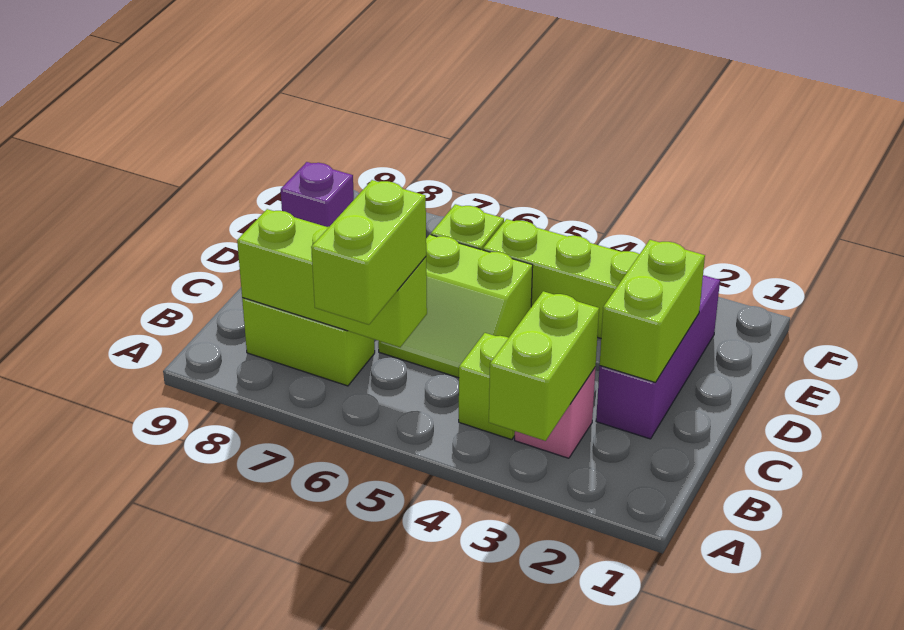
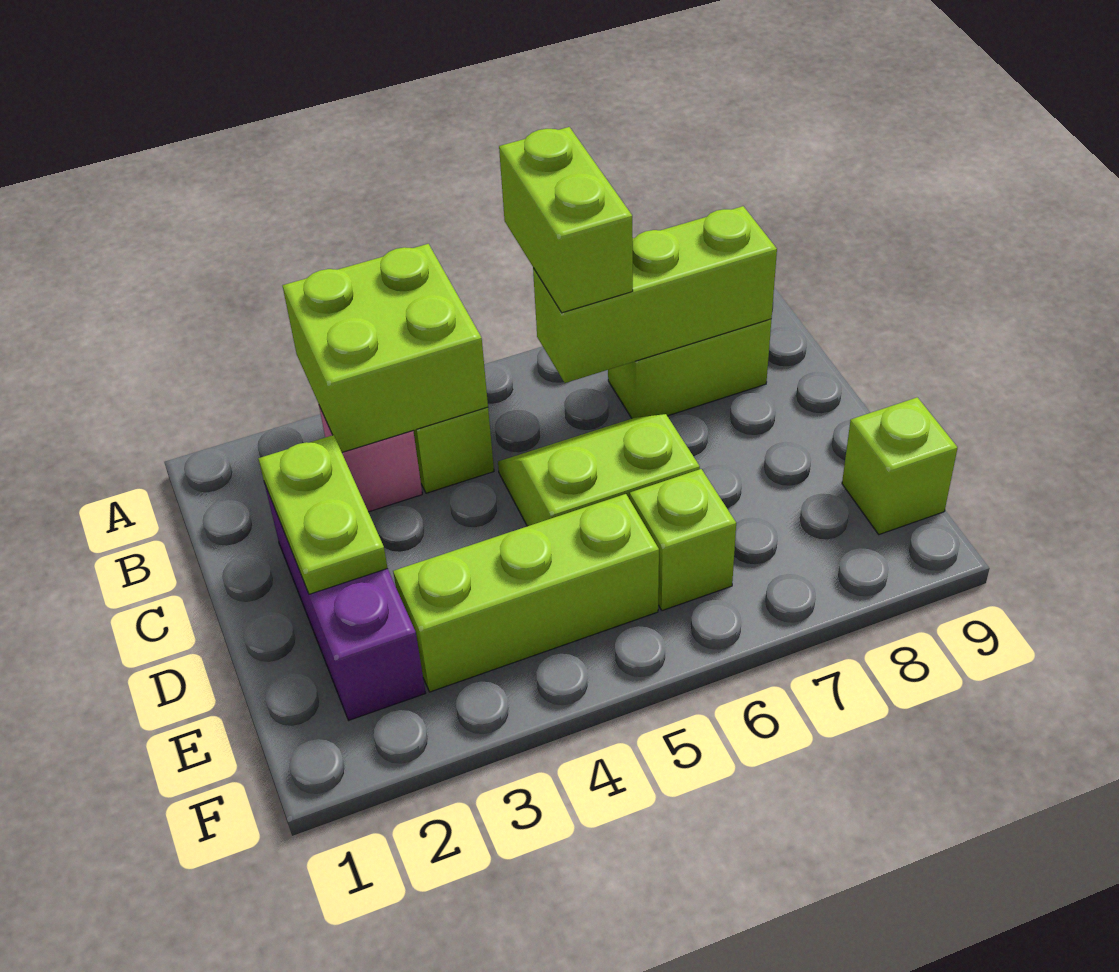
lime brick A3:B3 level 2 -> lime brick A3:B4 level 2
lime brick C2:D2 level 2 -> lime plate C2:D2 level 2
purple brick E9 level 1 -> lime brick E9 level 1

